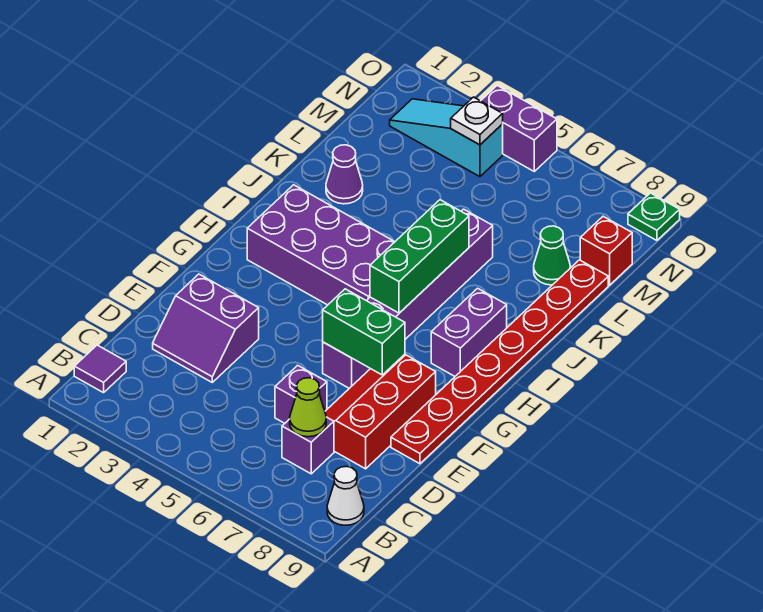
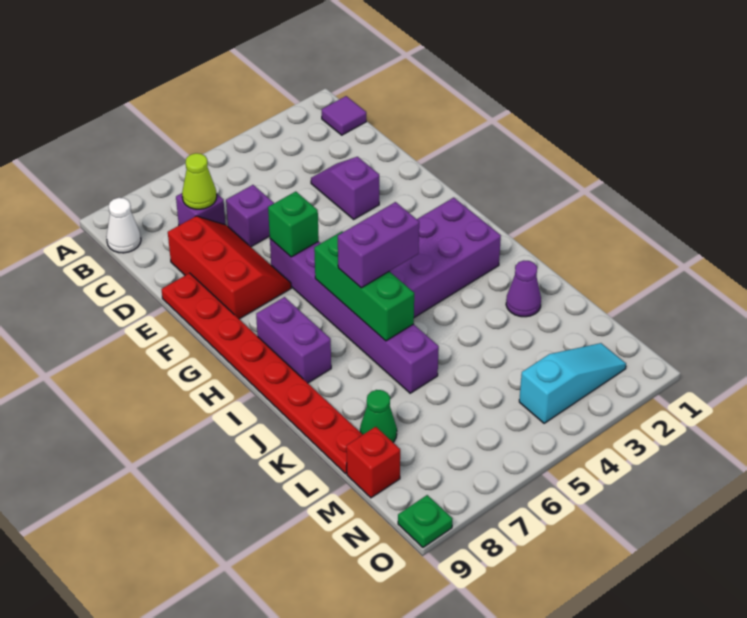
purple slope D2:E3 level 1 top E -> purple slope D3:E3 level 1 top E
green brick F6:F7 level 2 -> green brick F6 level 2
white plate N4 level 2 -> none
purple brick O4:O5 level 1 -> purple brick I5:I6 level 3

